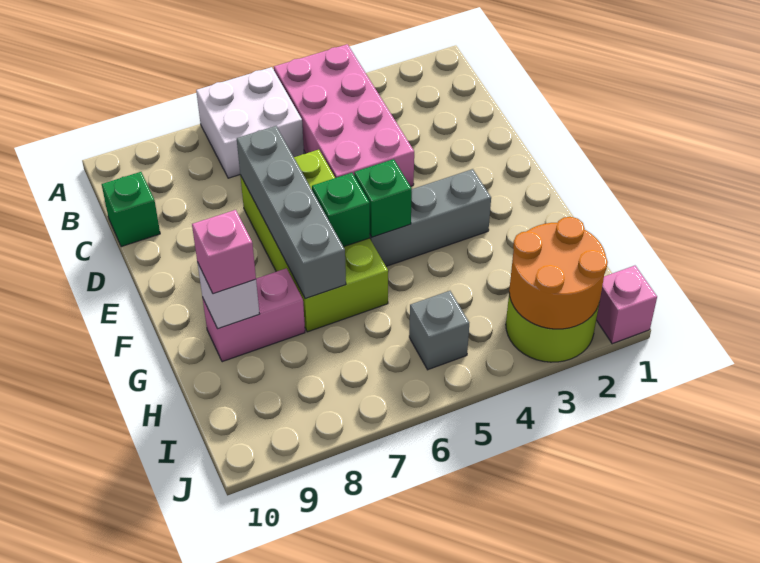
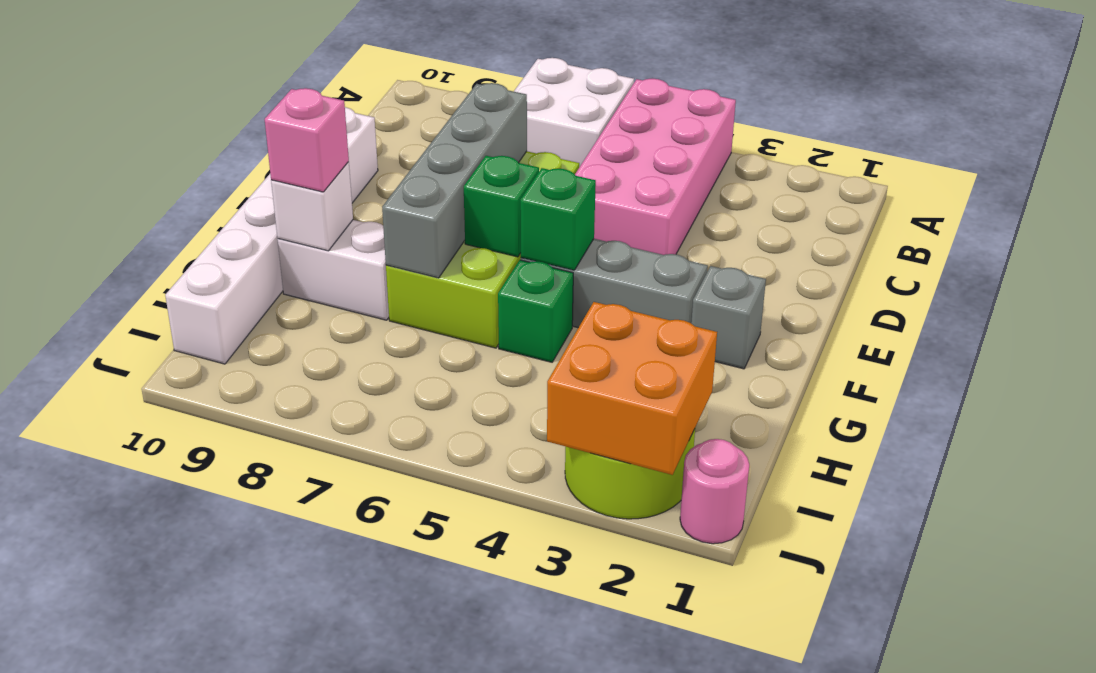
green brick C10 level 1 -> green brick G5 level 1
none -> white brick D10:I10 level 1
pink brick G8:G9 level 1 -> white brick G8:G9 level 1
orange round brick I2:J3 level 2 -> orange brick I2:J3 level 2
grey brick I5 level 1 -> grey brick F2 level 1
pink brick J1 level 1 -> pink round brick J1 level 1

